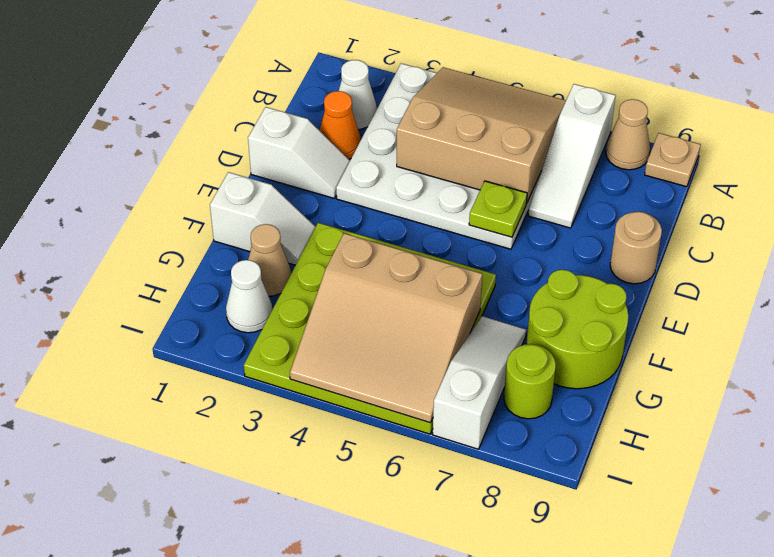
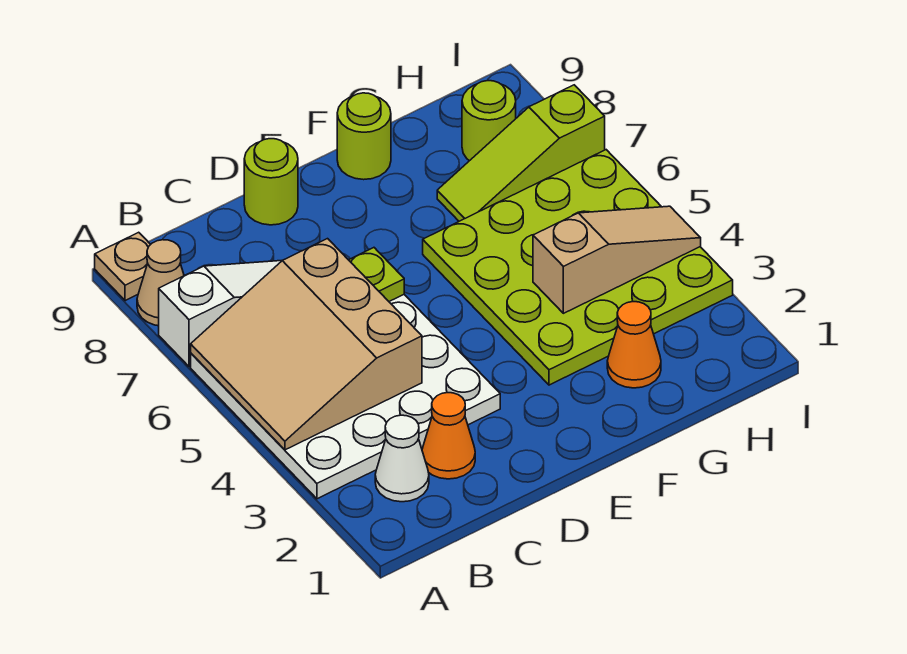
white slope D1:D2 level 1 top 1 -> none
tan round brick D9 level 1 -> lime round brick D9 level 1
white slope F1:F2 level 1 top 1 -> none
lime round brick F8:G9 level 1 -> lime round brick F9 level 1
tan cone G2 level 1 -> orange cone G2 level 1
tan slope G4:I6 level 2 top G -> tan slope G4:I4 level 2 top G
white slope G7:I7 level 1 top I -> lime slope G7:I7 level 1 top I
white cone H2 level 1 -> none

